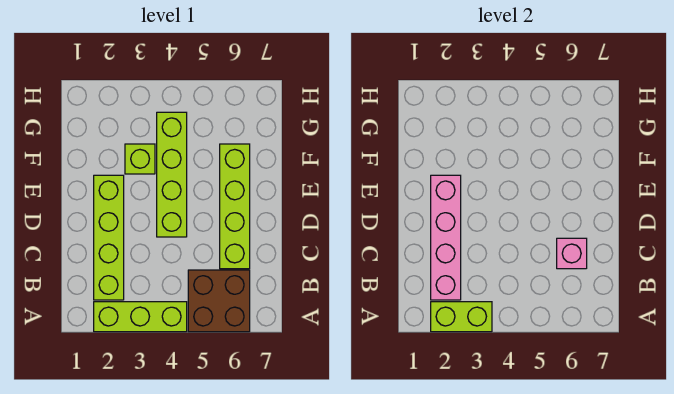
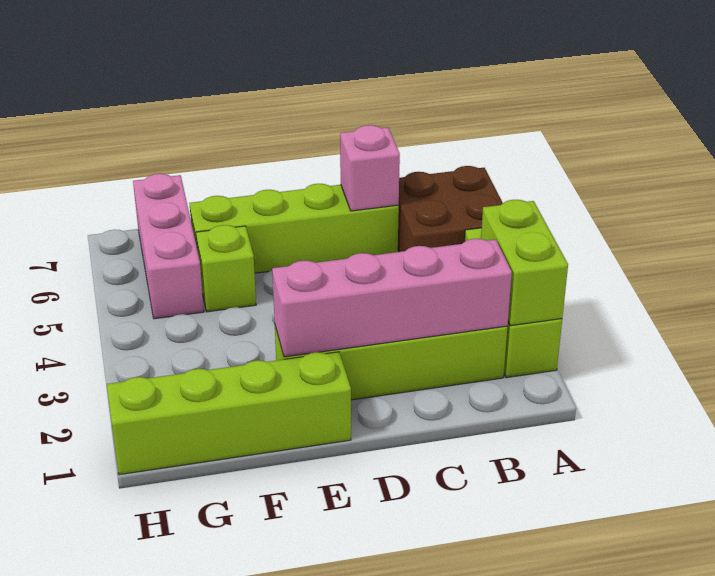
lime brick D4:G4 level 1 -> lime brick E1:H1 level 1
lime brick F3 level 1 -> lime brick F5 level 1
none -> pink brick G5:G7 level 1

